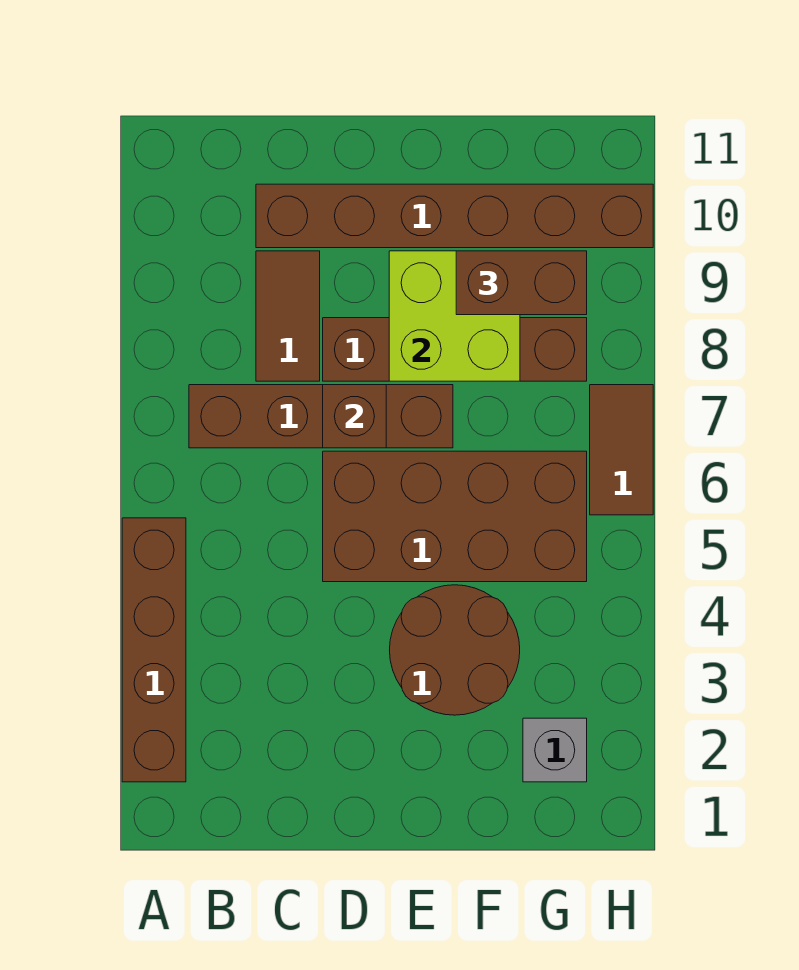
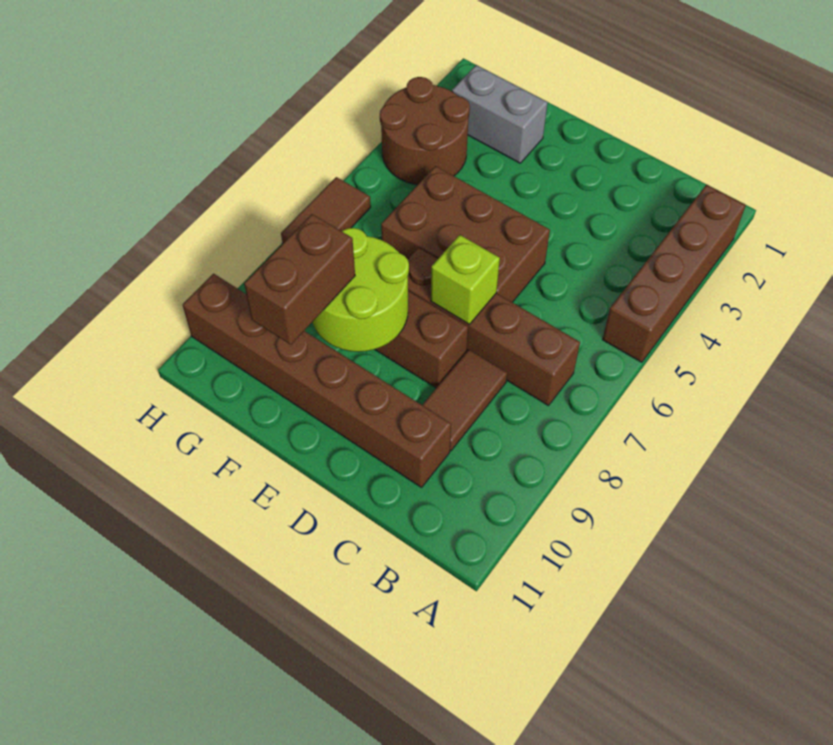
brown brick D5:G6 level 1 -> brown brick D5:F6 level 1
brown brick D7 level 2 -> lime brick D7 level 2
brown round brick E3:F4 level 1 -> brown round brick G3:H4 level 1
lime brick E8:F9 level 2 -> lime round brick E8:F9 level 2
brown brick F9:G9 level 3 -> brown brick F9:F10 level 3
grey brick G2 level 1 -> grey brick F2:G2 level 1

